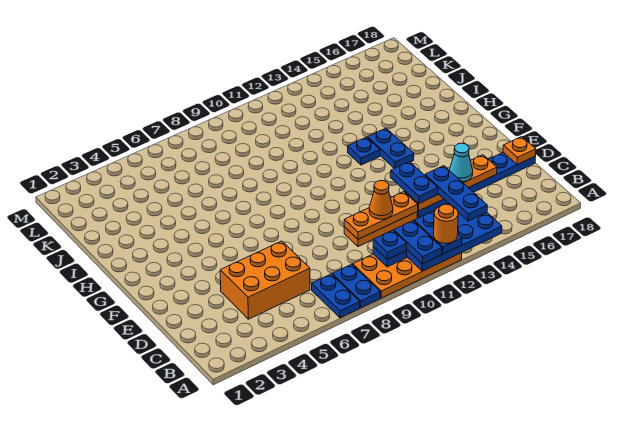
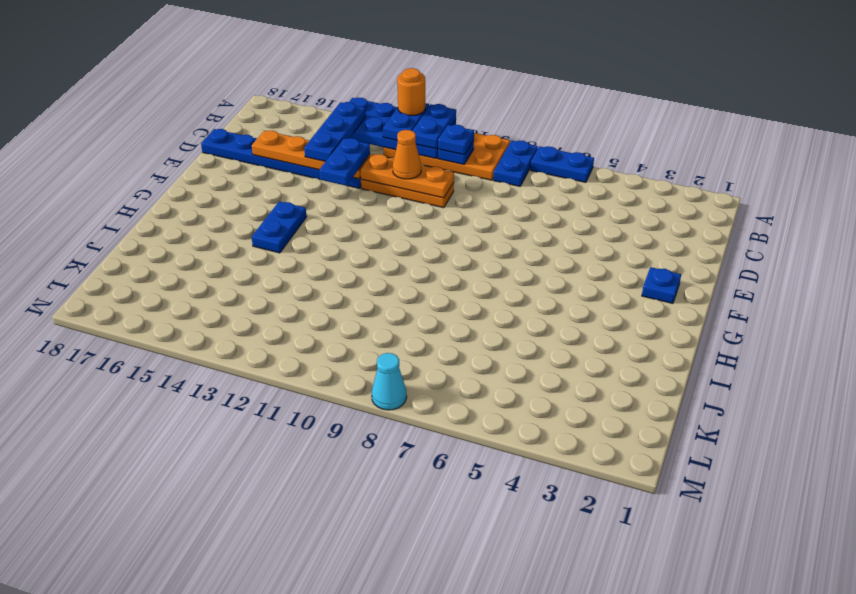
blue plate A7:B7 level 1 -> blue plate A6:A7 level 1
orange brick C4:D6 level 1 -> none
cyan cone D15 level 3 -> cyan cone M8 level 1
orange plate D18 level 2 -> none
blue plate H13 level 1 -> blue plate F2 level 1

